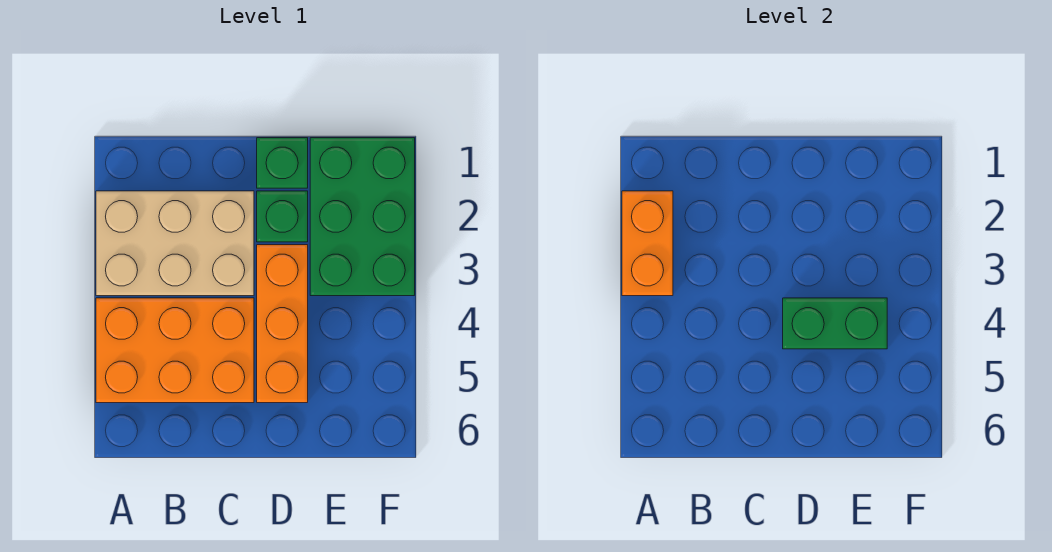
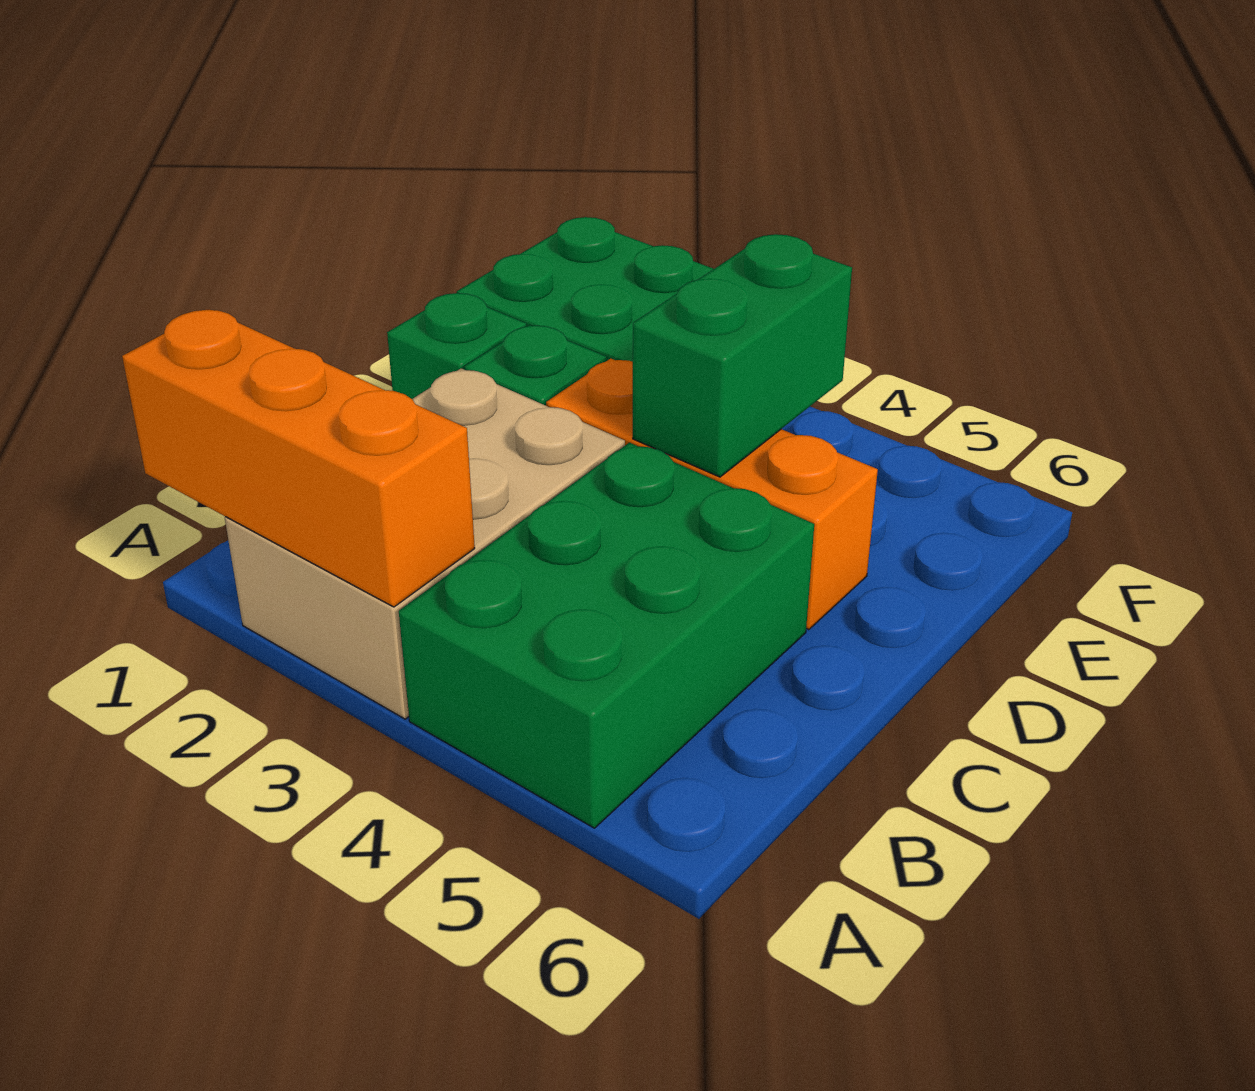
orange brick A2:A3 level 2 -> orange brick A1:A3 level 2
orange brick A4:C5 level 1 -> green brick A4:C5 level 1

